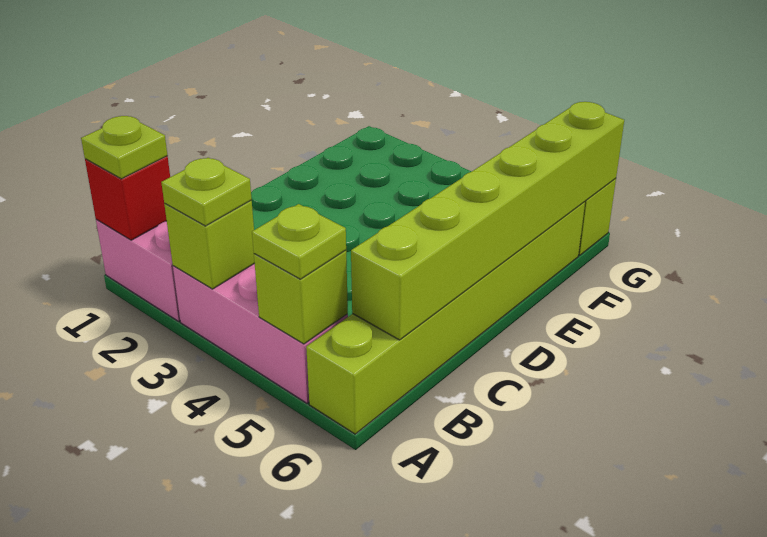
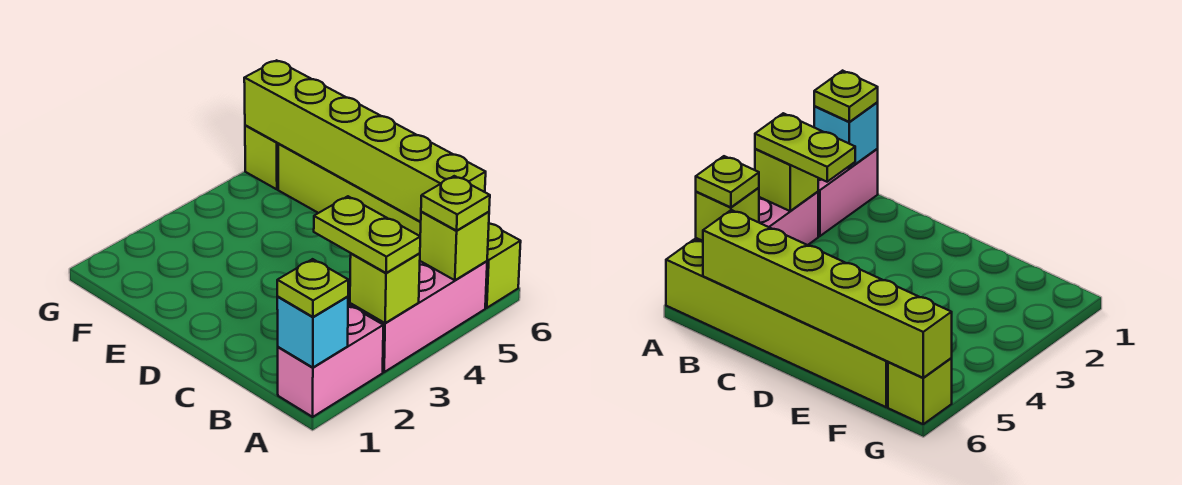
red brick A1 level 2 -> cyan brick A1 level 2
lime plate A3 level 3 -> lime plate A3:B3 level 3

